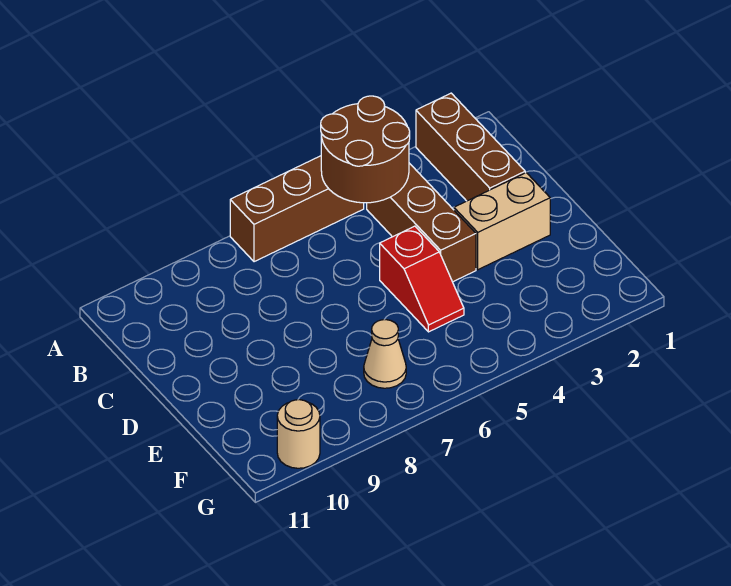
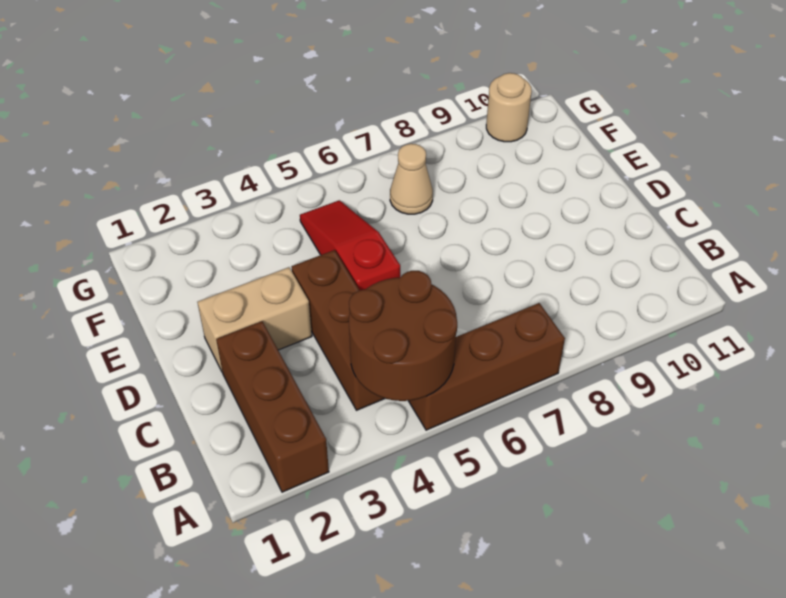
red slope D5:E5 level 1 top D -> red slope D5:F5 level 1 top D

